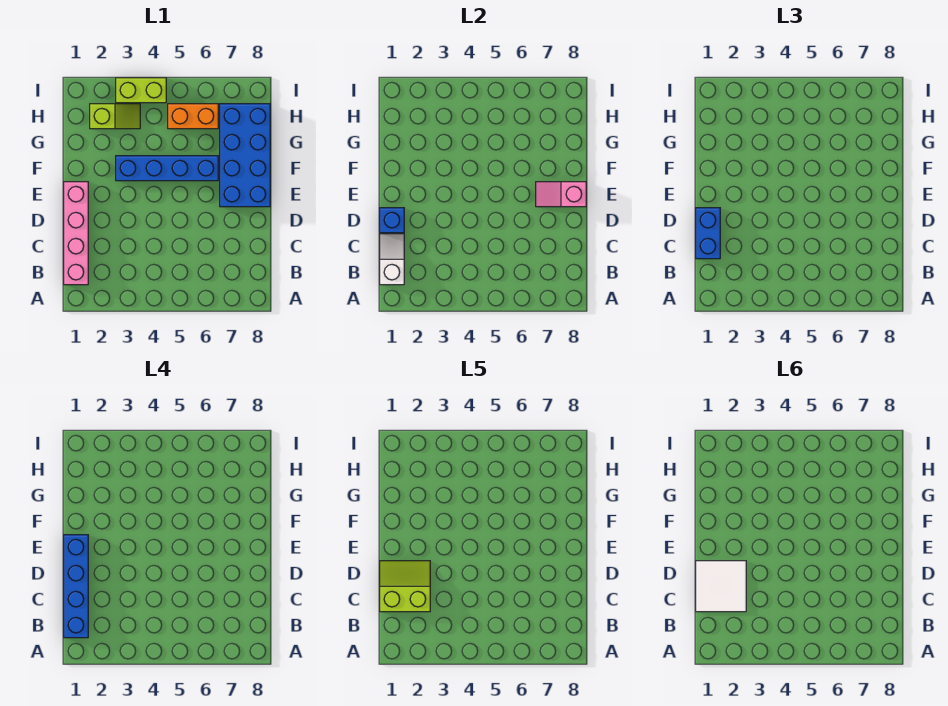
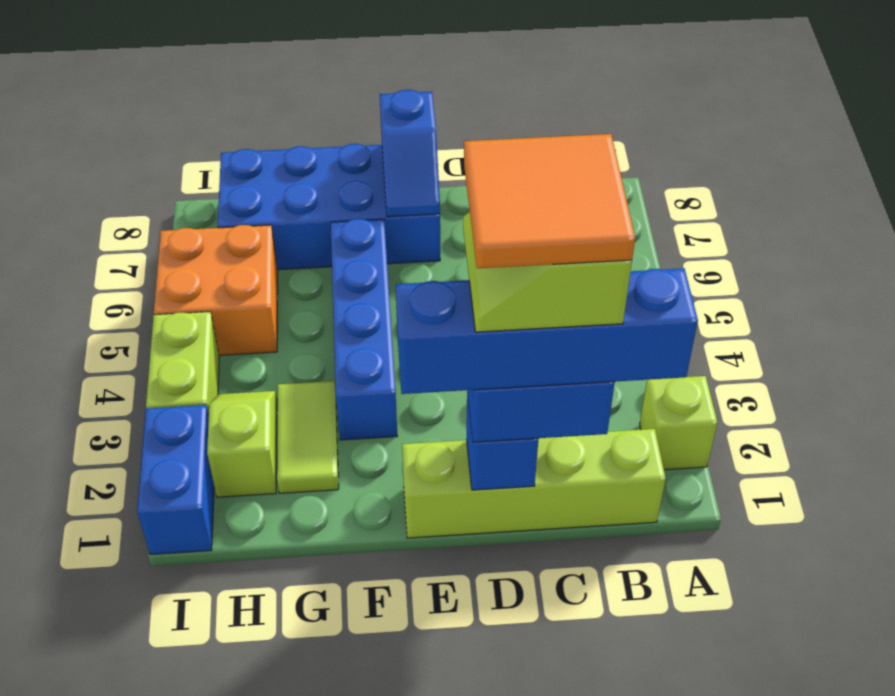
none -> lime brick A2 level 1
pink brick B1:E1 level 1 -> lime brick B1:E1 level 1
white slope B1:C1 level 2 top B -> none
white tile C1:D2 level 6 -> orange tile C1:D2 level 6
pink slope E7:E8 level 2 top 8 -> blue slope E7:E8 level 2 top 8
none -> lime tile G2:G3 level 1
orange brick H5:H6 level 1 -> orange brick H5:I6 level 1
none -> blue brick I1:I2 level 1

